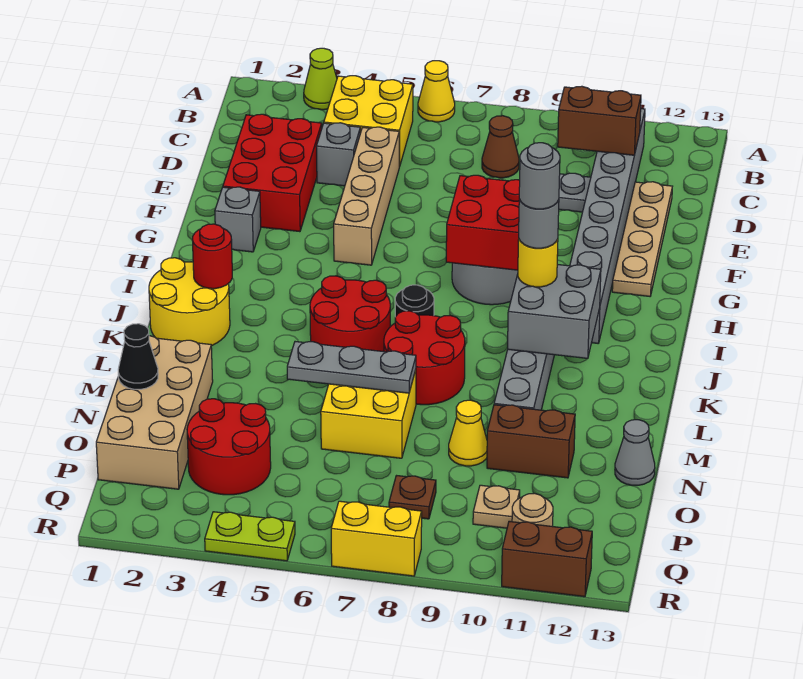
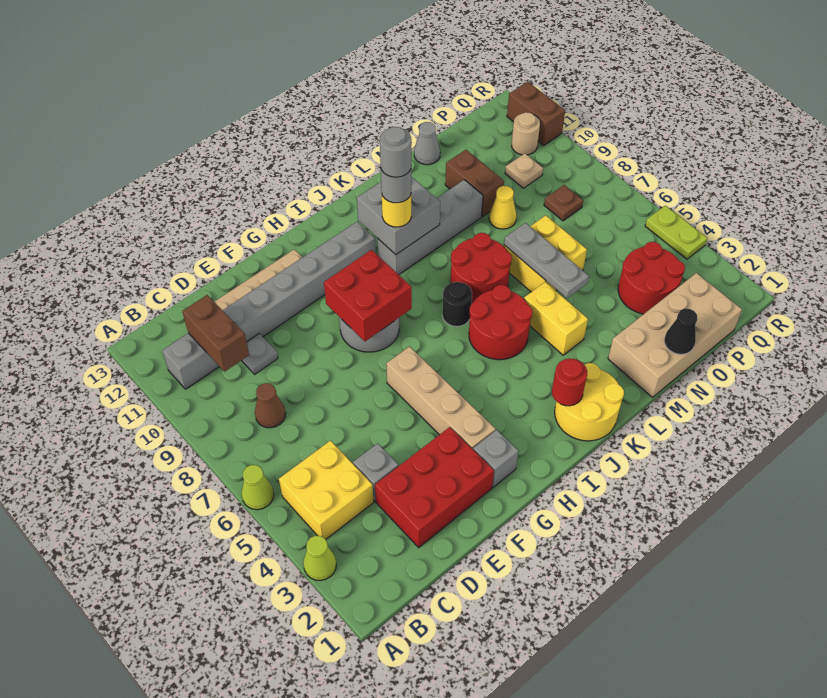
yellow cone A6 level 1 -> lime cone A6 level 1
tan brick D5:G5 level 1 -> tan brick G3:G6 level 1
yellow brick R7:R8 level 1 -> yellow brick L4:L5 level 1

